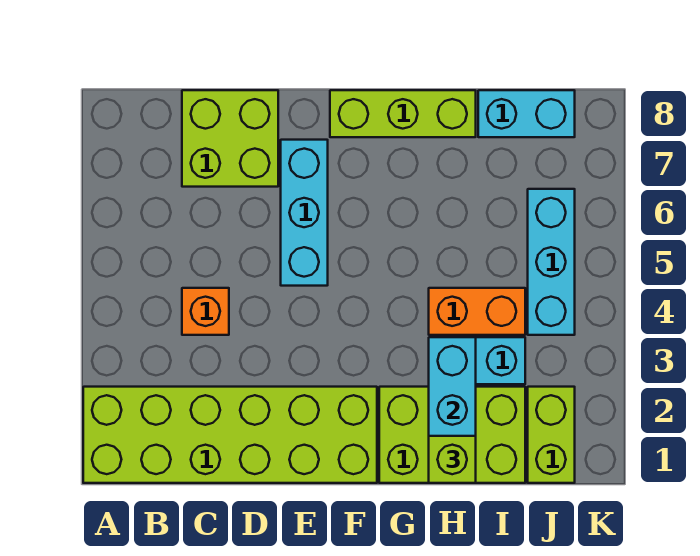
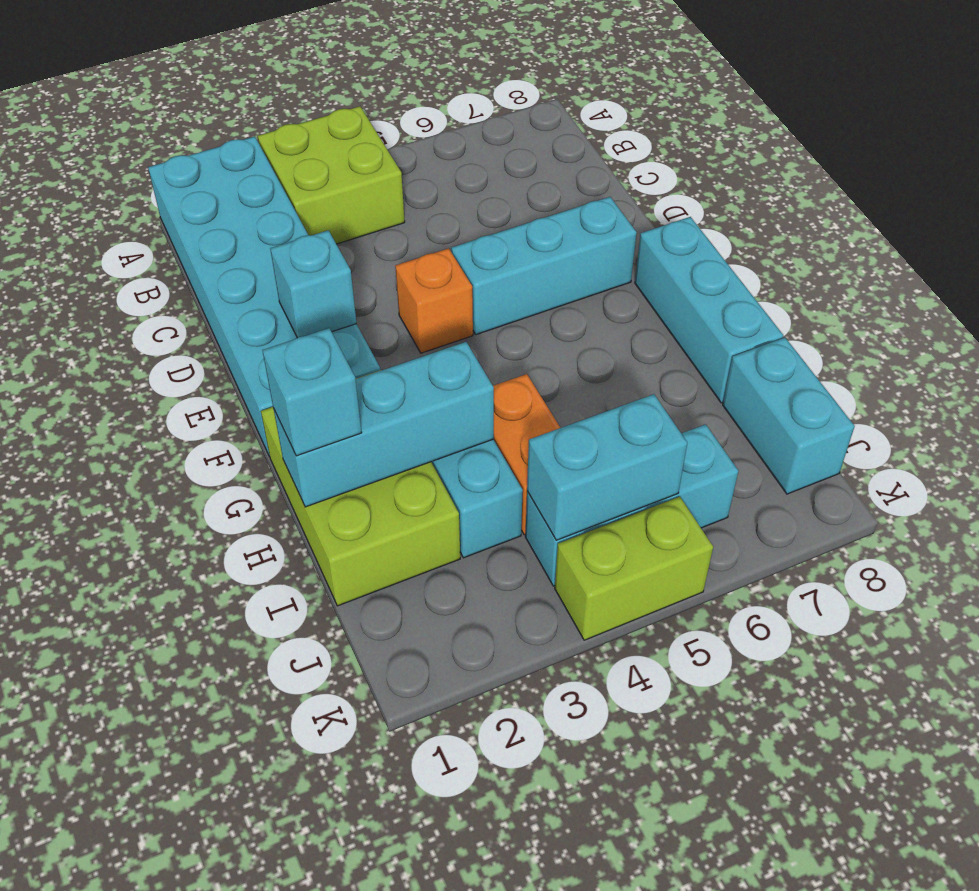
lime brick A1:F2 level 1 -> cyan brick A1:F2 level 1
orange brick C4 level 1 -> orange brick E4 level 1
lime brick C7:D8 level 1 -> lime brick A3:B4 level 1
none -> cyan brick E2 level 2
lime brick F8:H8 level 1 -> cyan brick F8:H8 level 1
lime brick H1 level 3 -> cyan brick H1 level 3
lime brick J1:J2 level 1 -> lime brick K4:K5 level 1
none -> cyan brick J4:J5 level 2

